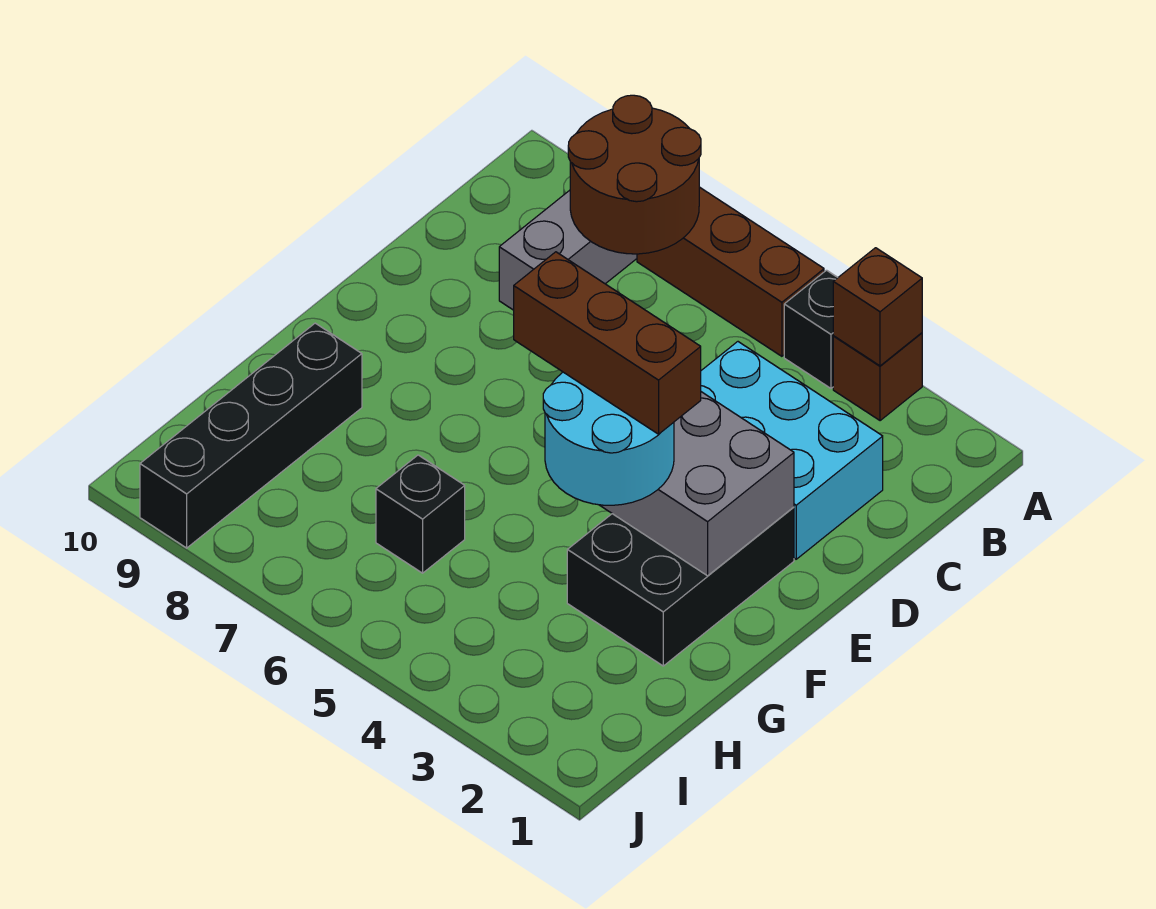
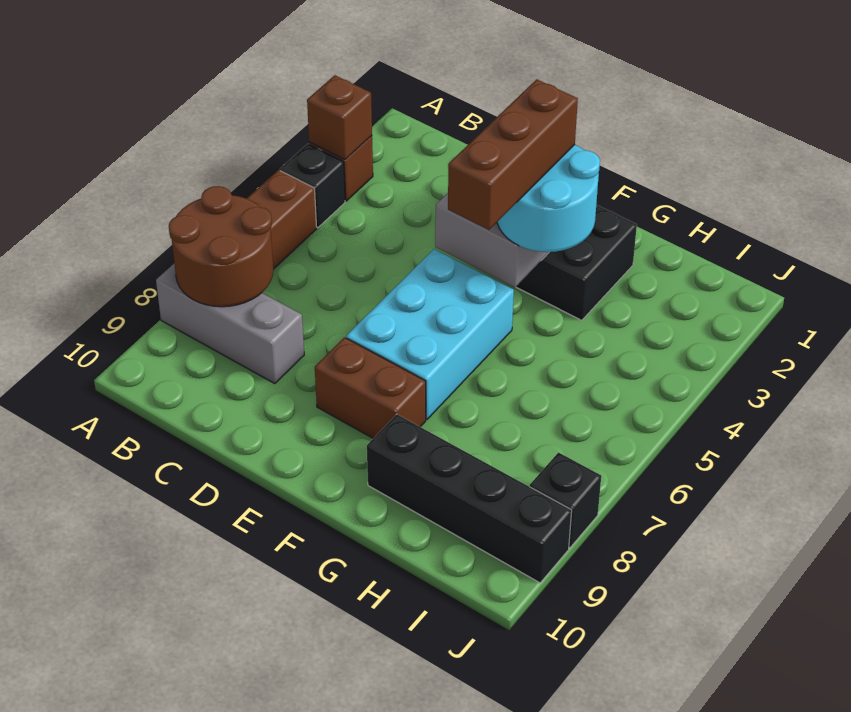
cyan brick C2:D4 level 1 -> cyan brick E5:F7 level 1
none -> brown brick E8:F8 level 1
black brick H6 level 1 -> black brick J8 level 1

